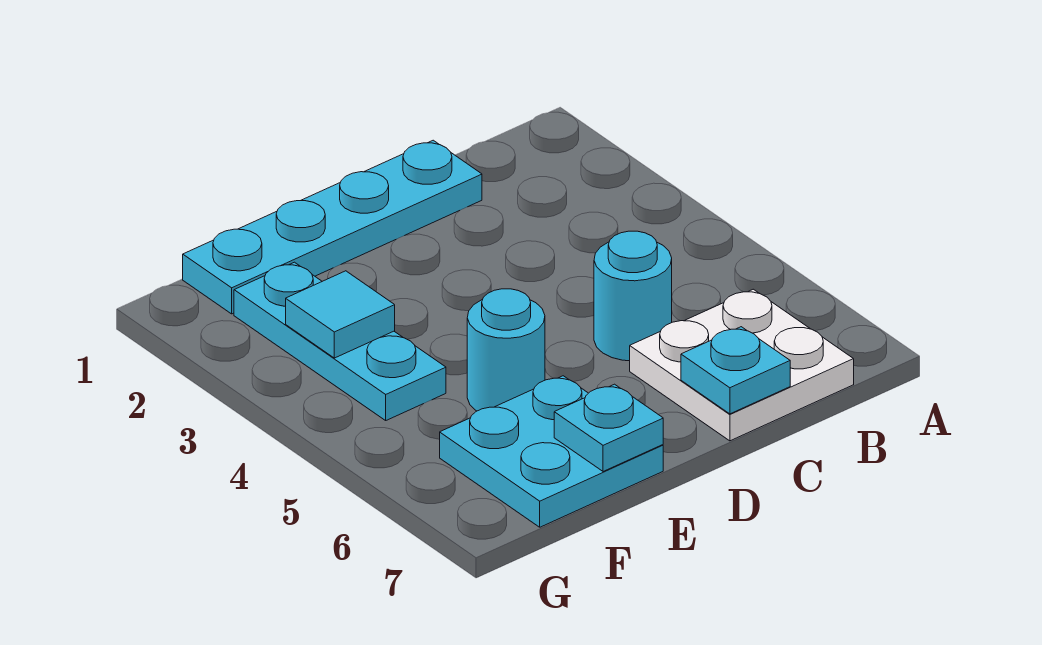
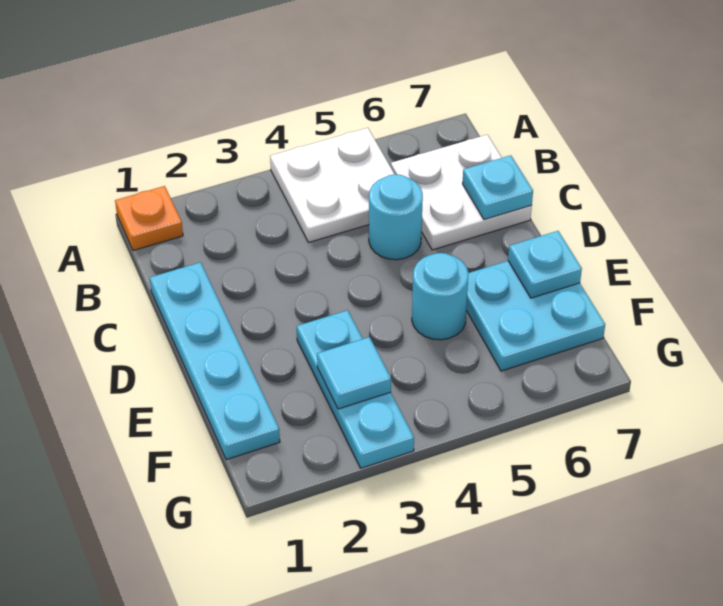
none -> orange plate A1 level 1
none -> white plate A4:B5 level 1
cyan plate F2:F4 level 1 -> cyan plate E3:G3 level 1

